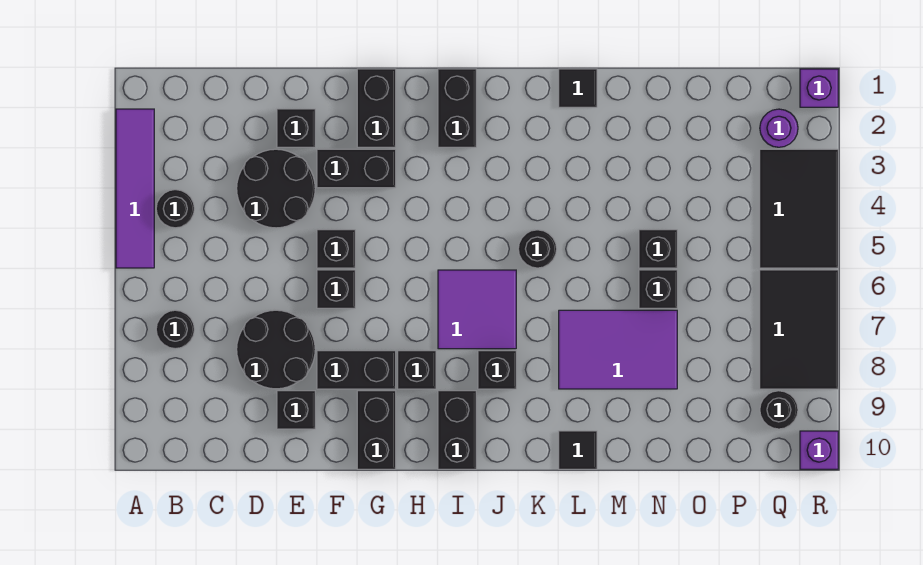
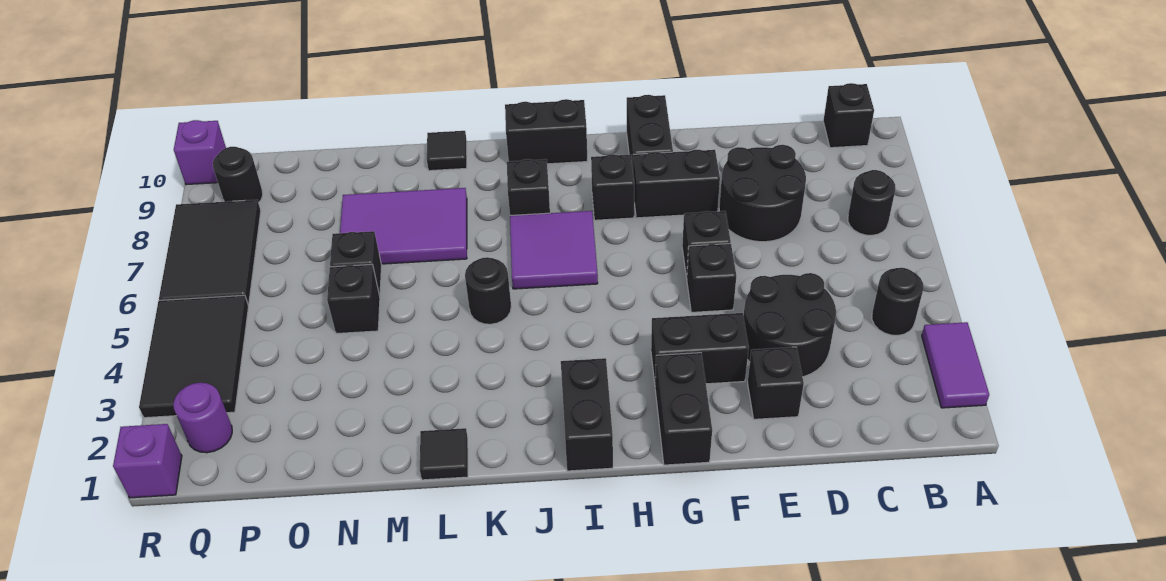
purple tile A2:A5 level 1 -> purple tile A2:A3 level 1
black brick E9 level 1 -> black brick B10 level 1
black brick I9:I10 level 1 -> black brick I10:J10 level 1

